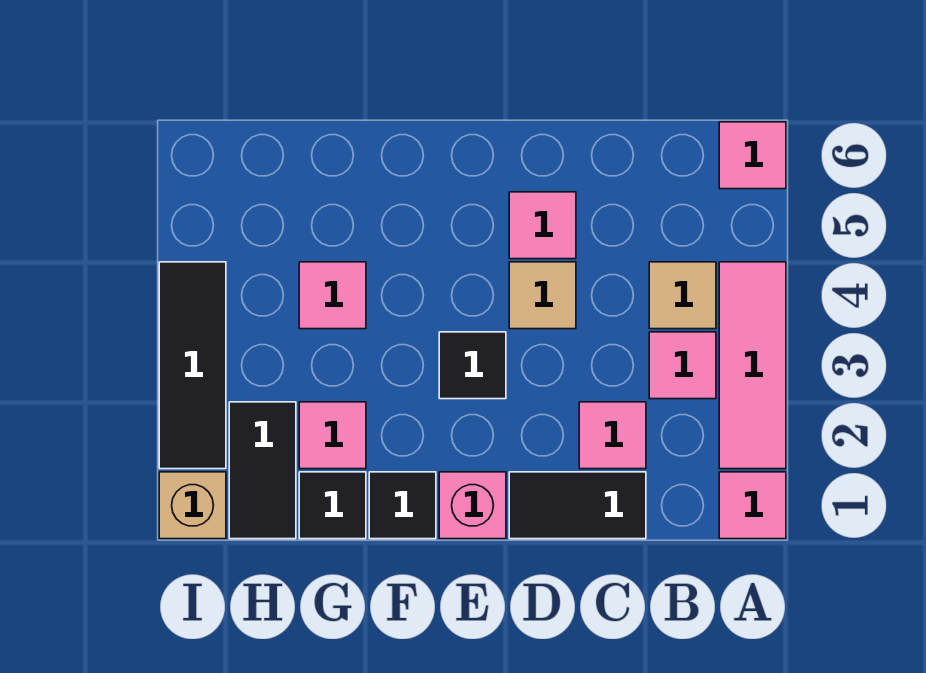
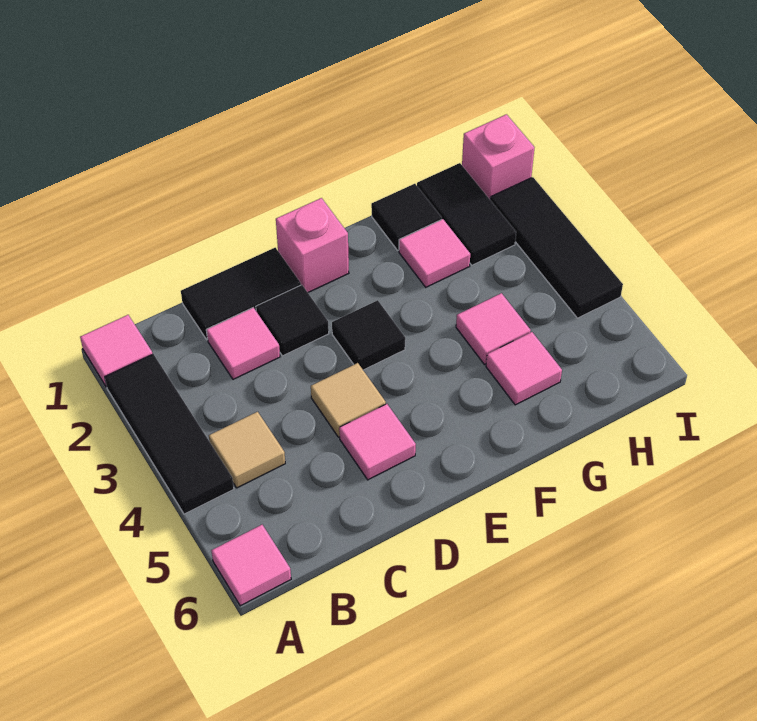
pink tile A2:A4 level 1 -> black tile A2:A4 level 1
pink tile B3 level 1 -> pink tile G5 level 1
black tile F1 level 1 -> black tile D2 level 1
tan brick I1 level 1 -> pink brick I1 level 1

